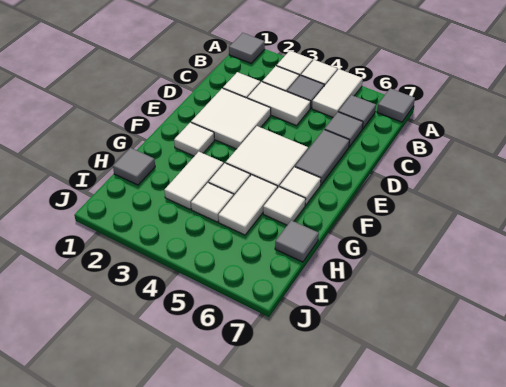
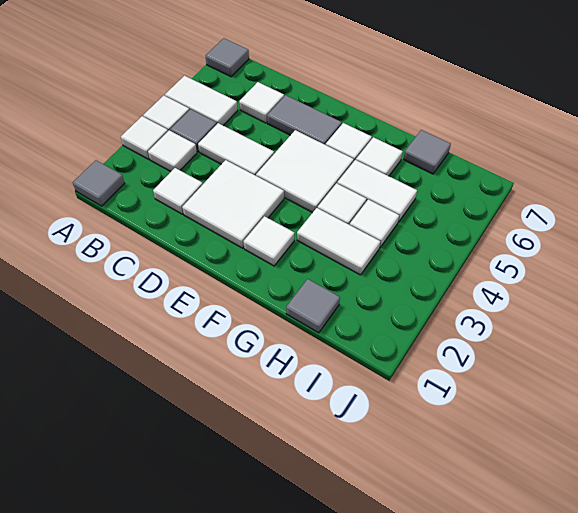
grey tile B6 level 1 -> none
white tile C3:C4 level 1 -> white tile C4:D4 level 1
grey tile C6 level 1 -> white tile C6 level 1

